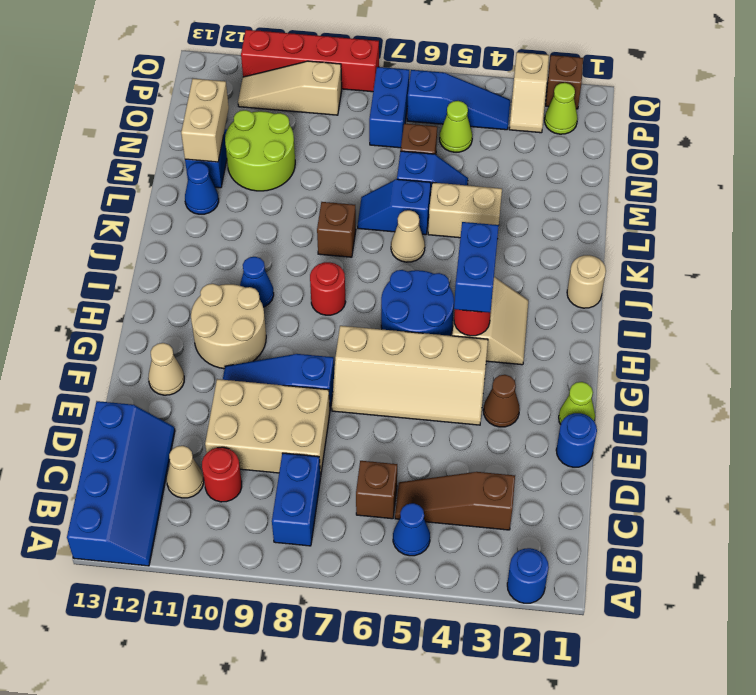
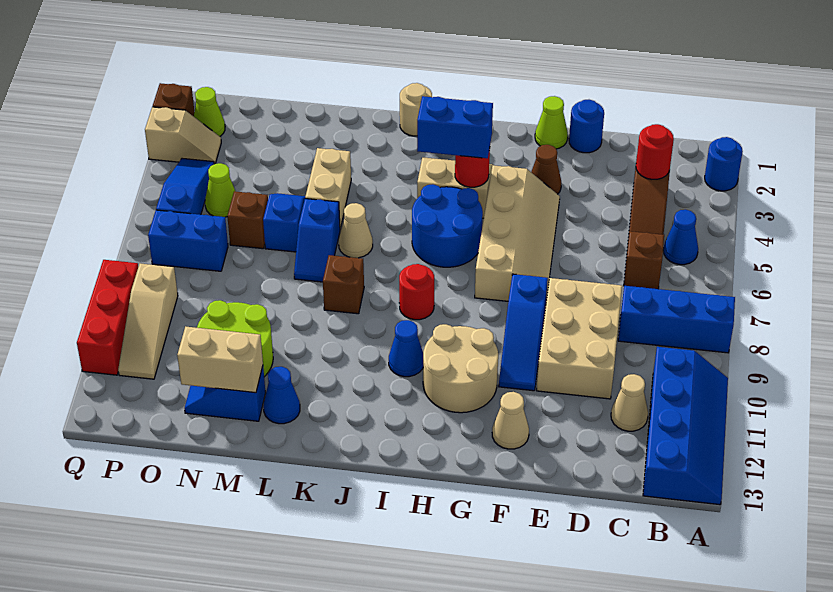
blue slope A12:D13 level 1 top 13 -> blue slope A10:B13 level 1 top B
blue brick B8:C8 level 1 -> blue brick A8:C8 level 1
red round brick C10 level 1 -> red round brick C3 level 2
red brick Q8:Q11 level 1 -> red brick Q9:Q11 level 1

